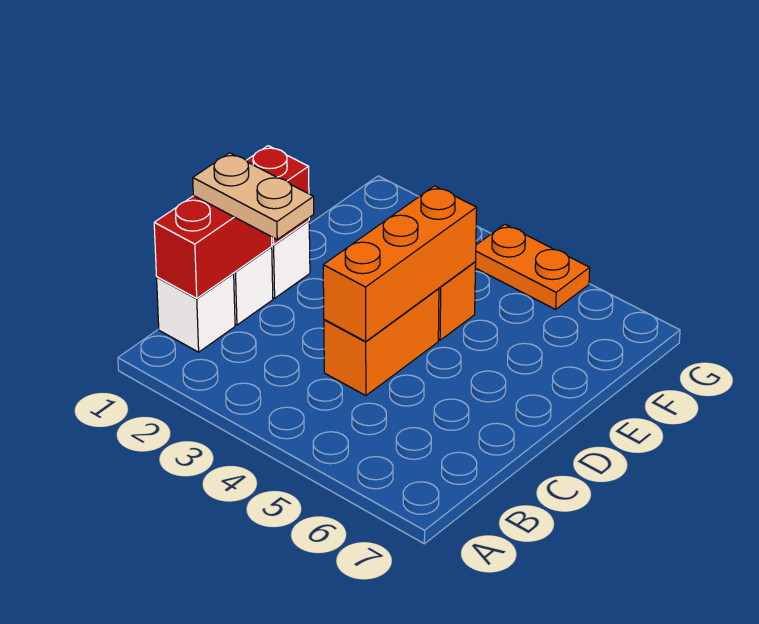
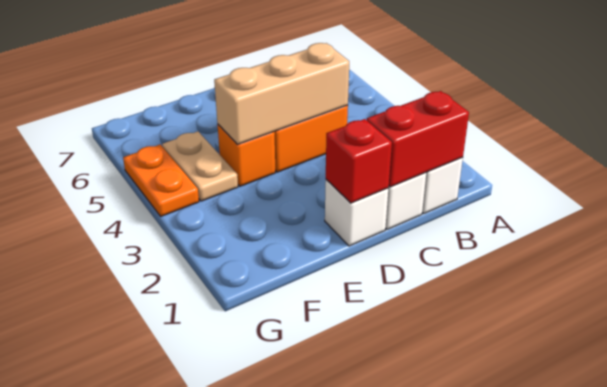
tan plate C1:C2 level 3 -> tan plate F4:F5 level 1
orange brick C4:E4 level 2 -> tan brick C4:E4 level 2

